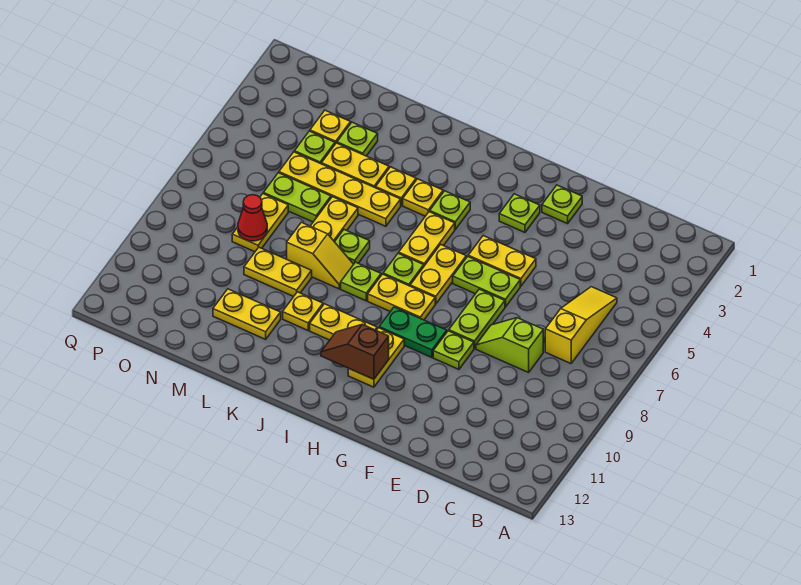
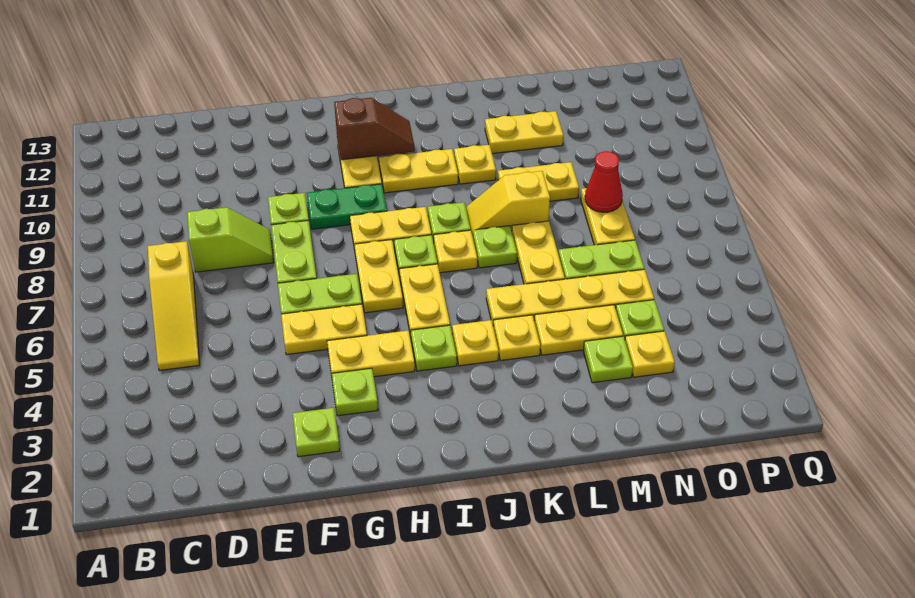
none -> yellow plate G4:H4 level 1
none -> yellow plate J7 level 1

